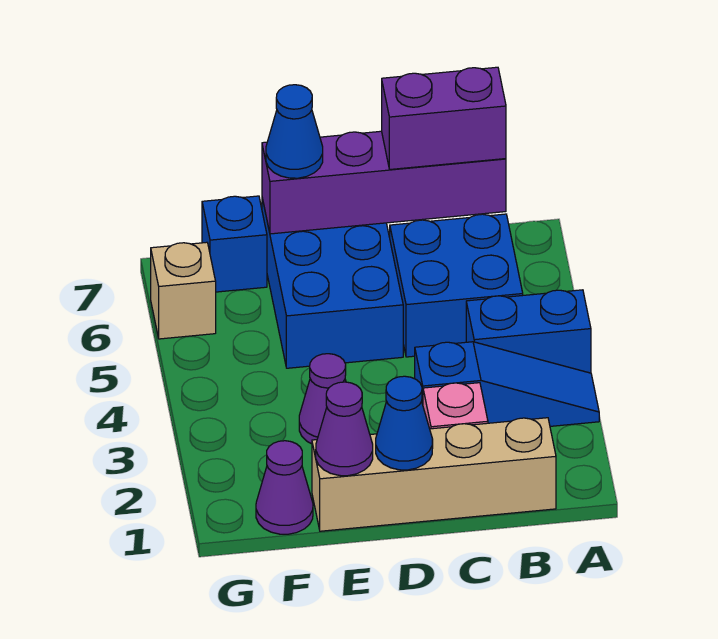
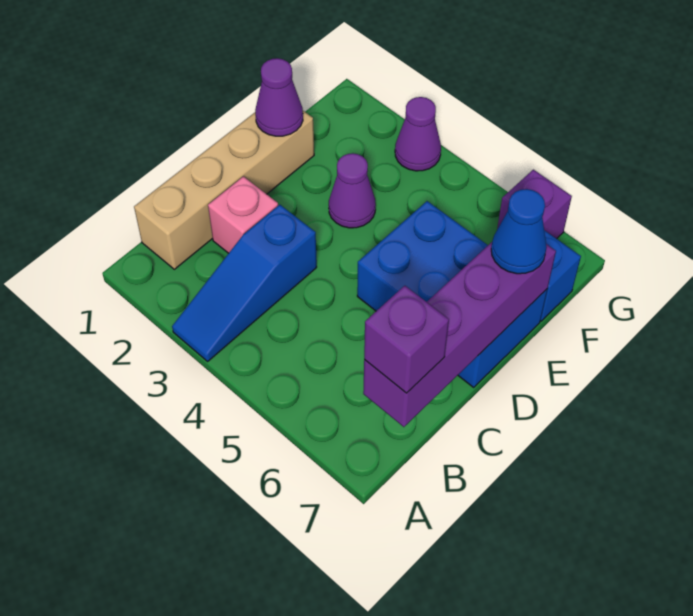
blue brick A4:B4 level 1 -> none
blue brick B5:C6 level 1 -> none
purple brick B7:C7 level 3 -> purple brick B7 level 3
blue cone D1 level 2 -> none
purple cone F1 level 1 -> purple cone G3 level 1
tan brick G6 level 1 -> purple brick G6 level 1

